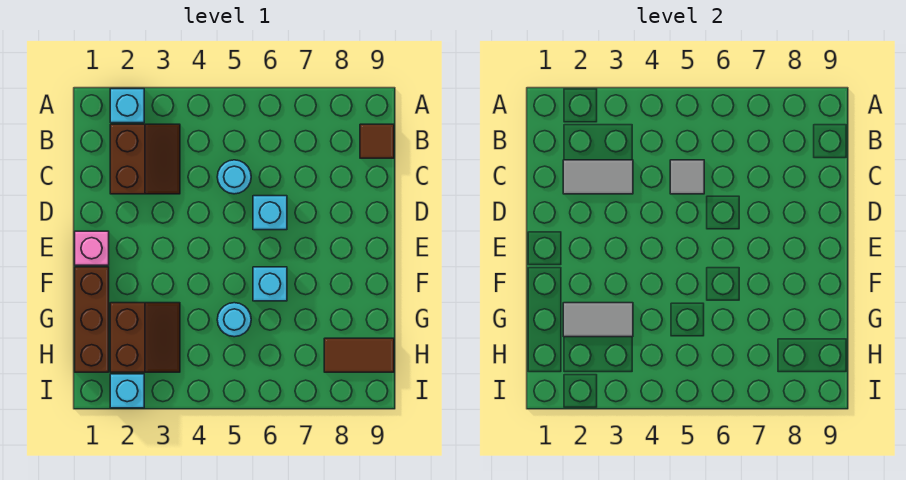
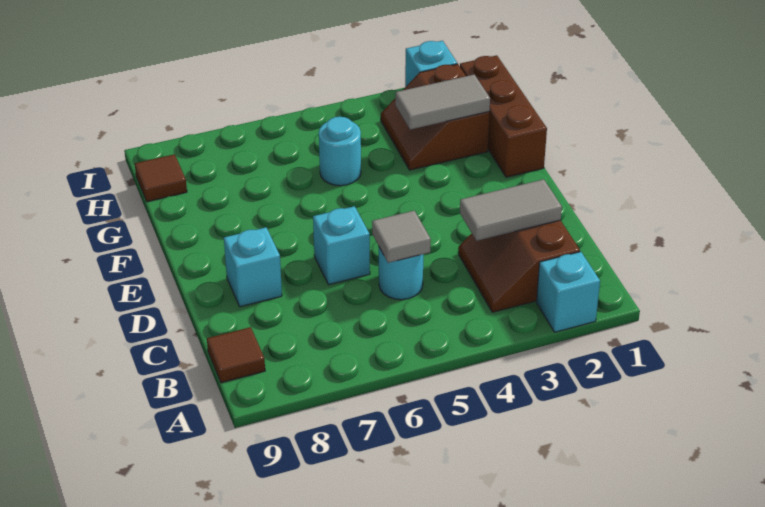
pink brick E1 level 1 -> none
cyan brick F6 level 1 -> cyan brick D8 level 1
brown tile H8:H9 level 1 -> brown tile H9 level 1

